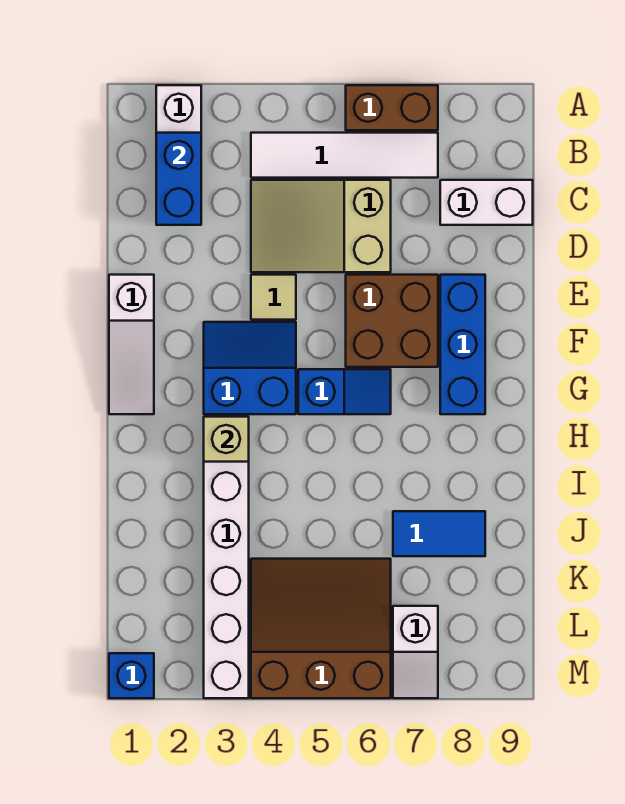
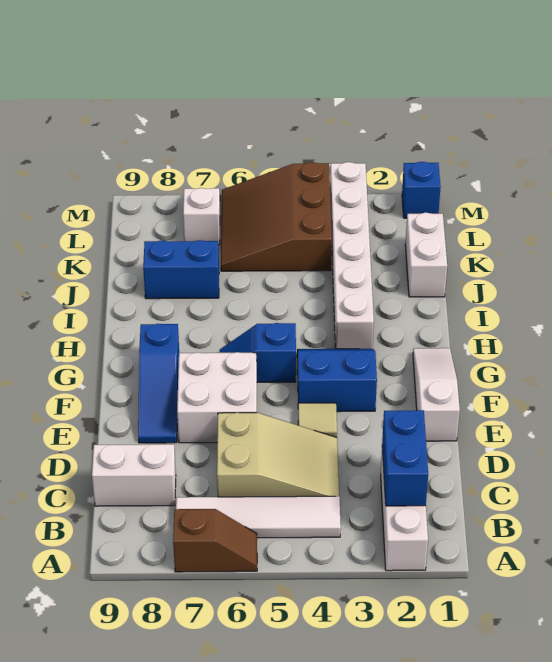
brown brick A6:A7 level 1 -> brown slope A6:A7 level 1 top 7
brown brick E6:F7 level 1 -> white brick E6:F7 level 1
blue brick E8:G8 level 1 -> blue slope E8:G8 level 1 top G
blue slope F3:G4 level 1 top G -> blue slope F3:G4 level 1 top F
tan brick H3 level 2 -> none
none -> white brick J1:K1 level 1
blue tile J7:J8 level 1 -> blue brick J7:J8 level 1
brown slope K4:M6 level 1 top M -> brown slope K4:M6 level 1 top 4

